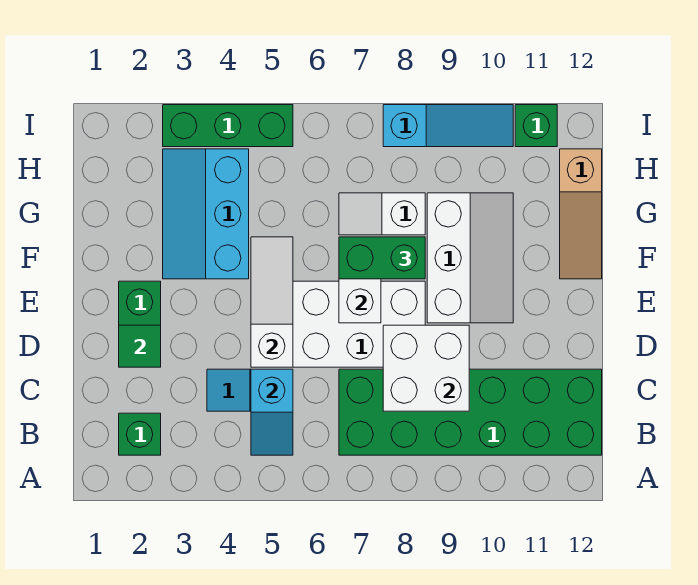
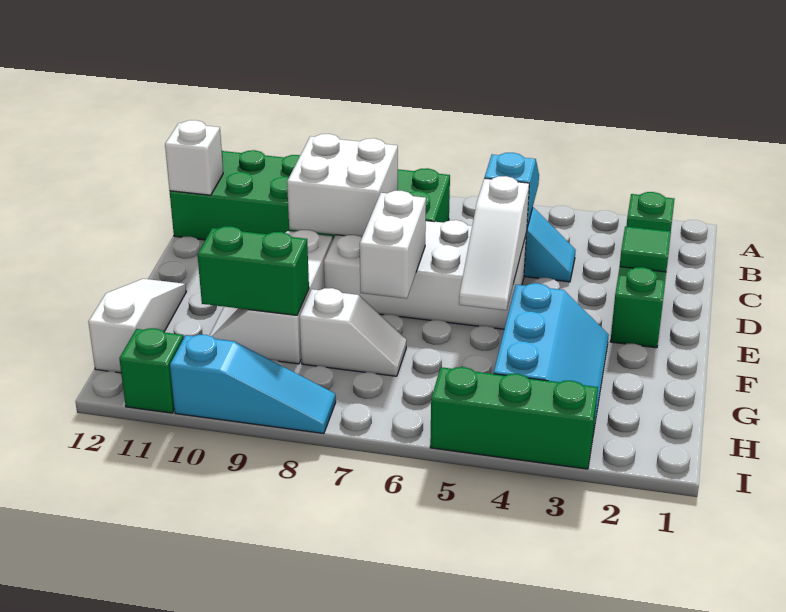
none -> white brick C12 level 2
green brick F7:F8 level 3 -> green brick G9:G10 level 2
tan slope F12:H12 level 1 top H -> white slope F12:H12 level 1 top H
cyan slope I8:I10 level 1 top 8 -> cyan slope I8:I10 level 1 top 10

